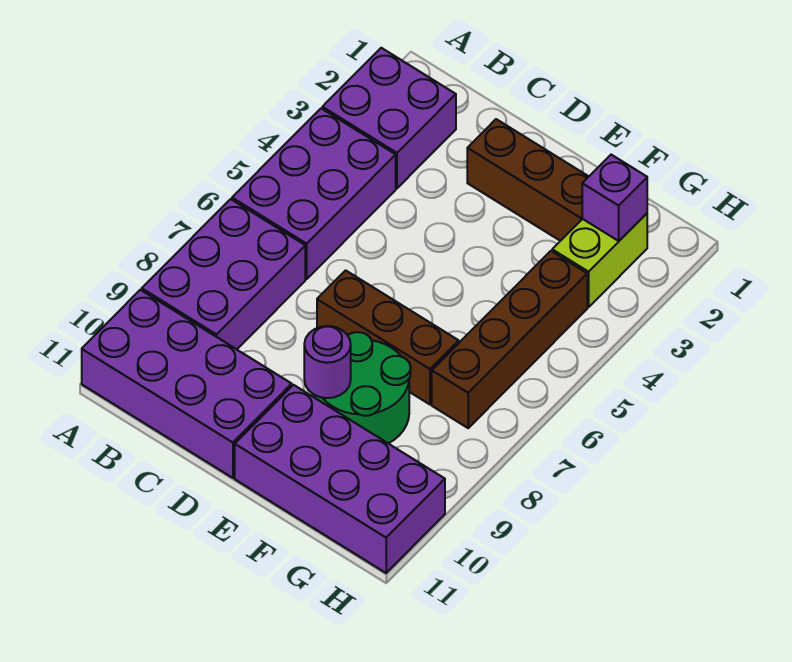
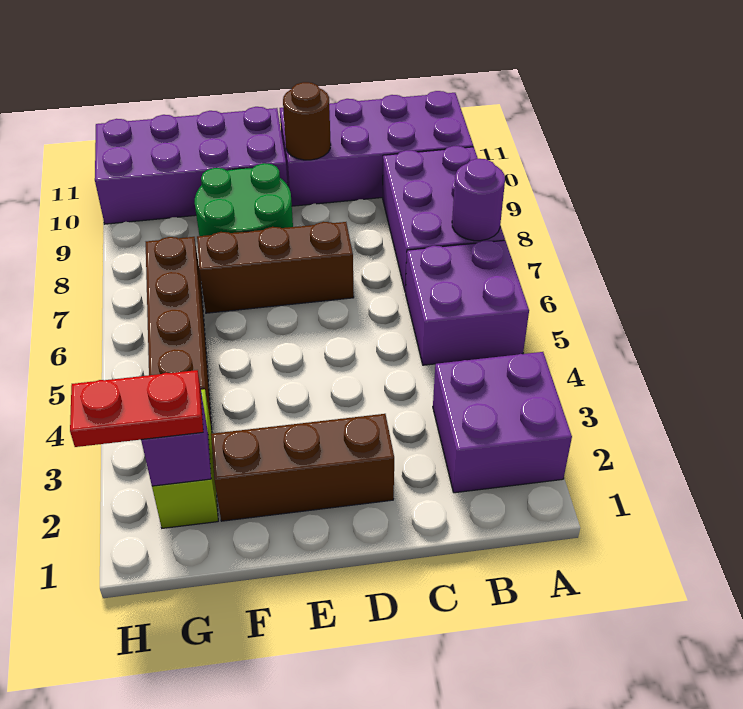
purple brick A4:B6 level 1 -> purple brick A5:B6 level 1
none -> brown round brick D10 level 2
purple round brick E9 level 2 -> purple round brick A7 level 2
none -> red plate G2:H2 level 3

